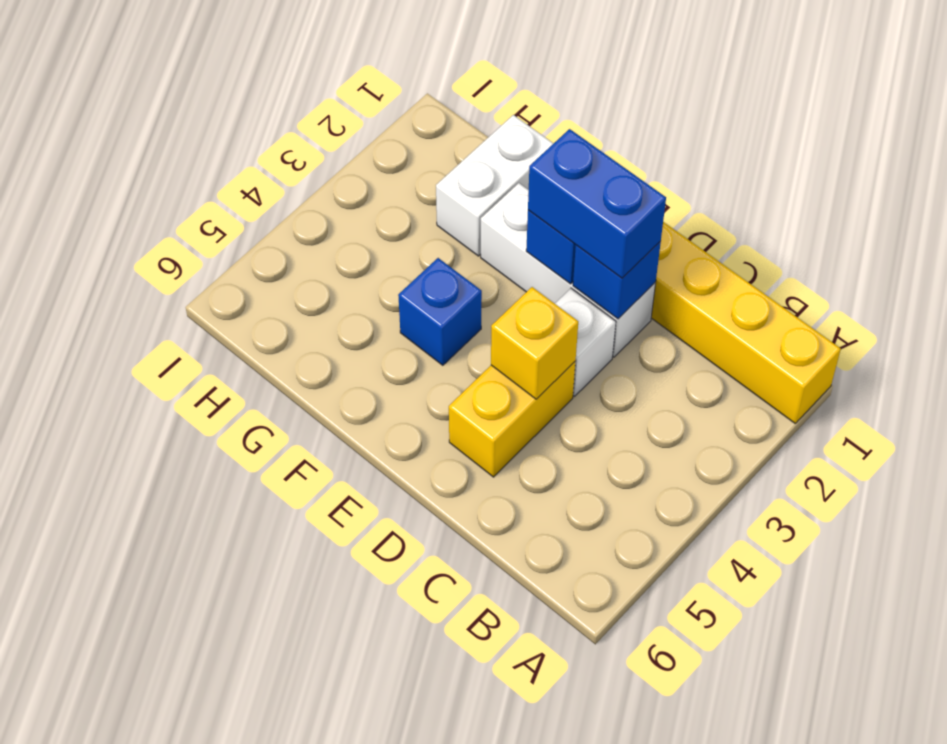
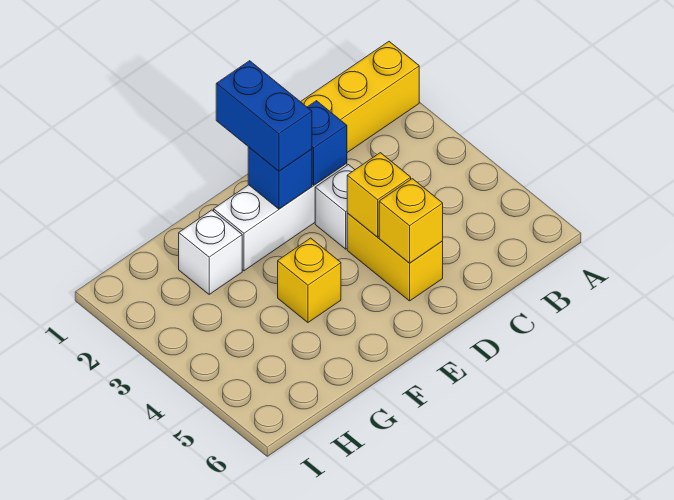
blue brick D2:E2 level 3 -> blue brick E1:E2 level 3
none -> yellow brick D5 level 2
blue brick F4 level 1 -> yellow brick F4 level 1
white brick G1:G2 level 1 -> white brick G2 level 1

